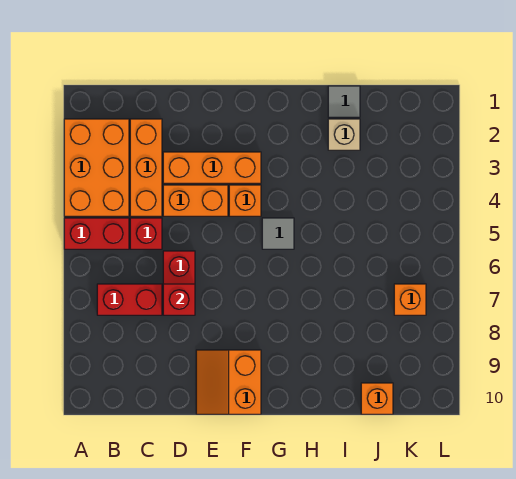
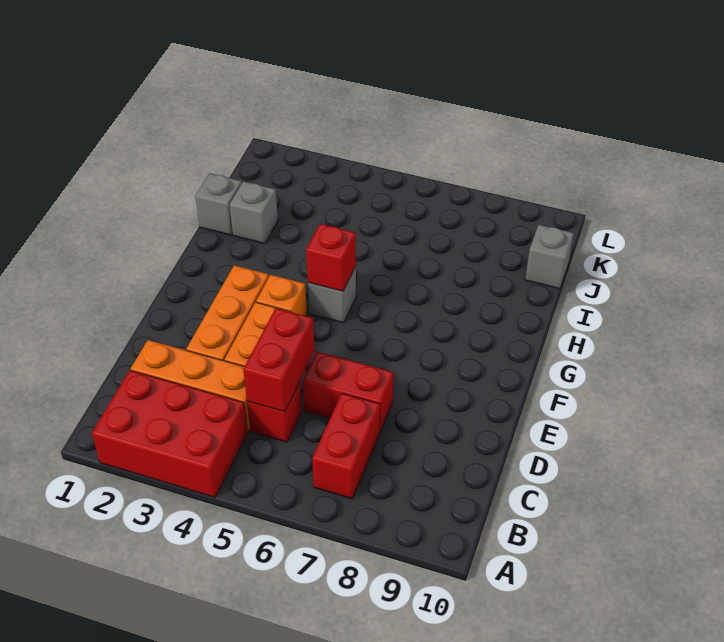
orange brick A2:B4 level 1 -> red brick A2:B4 level 1
red brick A5:B5 level 1 -> red brick C5:D5 level 2
red brick D7 level 2 -> red brick G5 level 2
orange slope E9:F10 level 1 top F -> none
grey tile G5 level 1 -> grey brick G5 level 1
grey tile I1 level 1 -> grey brick I1 level 1
tan brick I2 level 1 -> grey brick I2 level 1
orange brick J10 level 1 -> grey brick J10 level 1
orange brick K7 level 1 -> none

